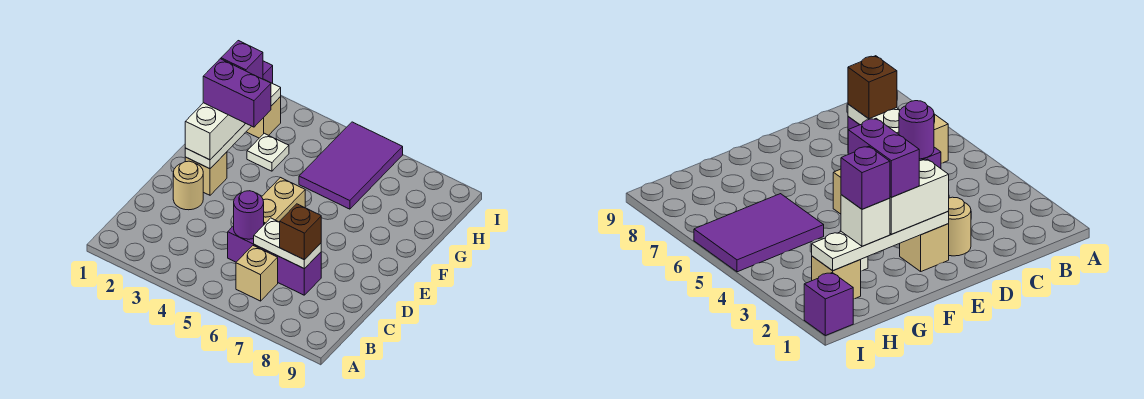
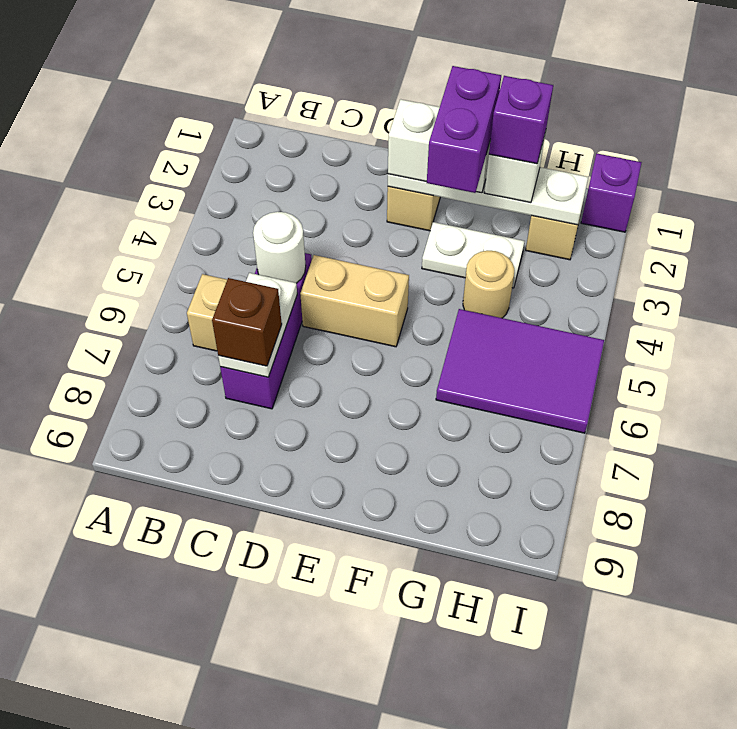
purple round brick C5 level 2 -> white round brick C5 level 2
tan round brick D2 level 1 -> tan round brick G4 level 1
white plate G3 level 1 -> white plate F3:G3 level 1

